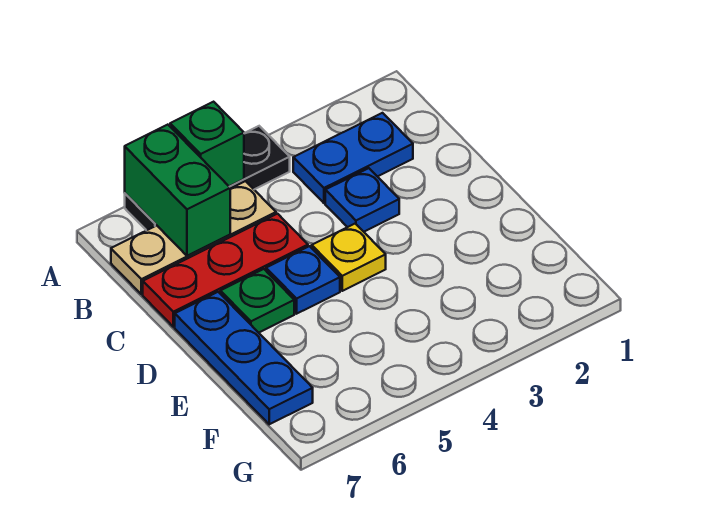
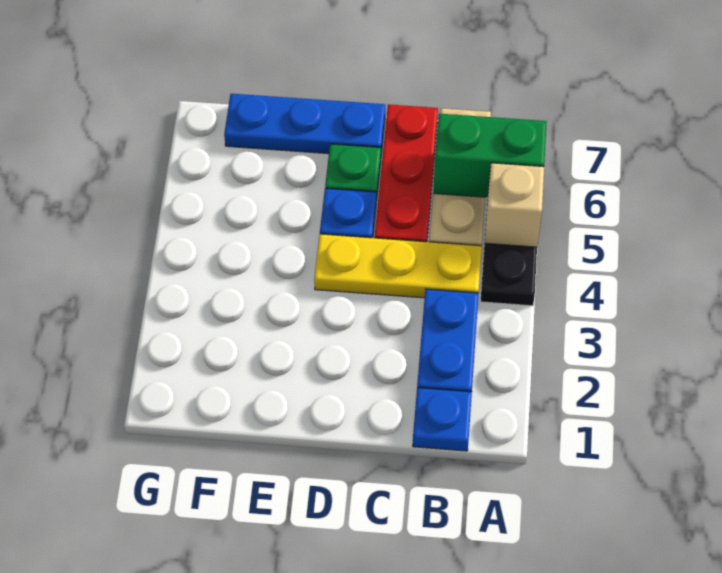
green brick A5 level 2 -> tan brick A5 level 2
blue plate C3 level 1 -> blue plate B1 level 1
yellow plate D4 level 1 -> yellow plate B4:D4 level 1

